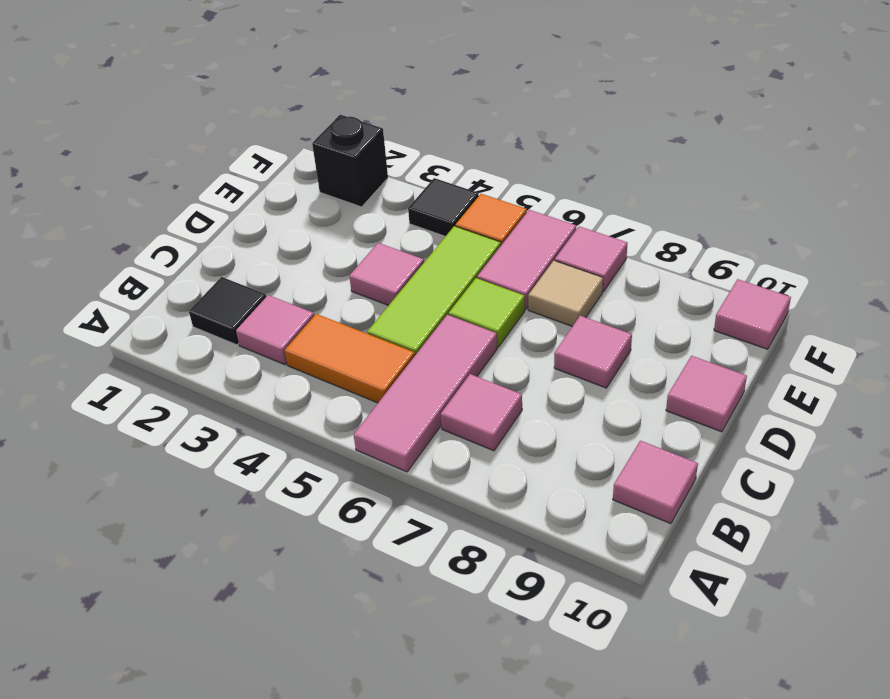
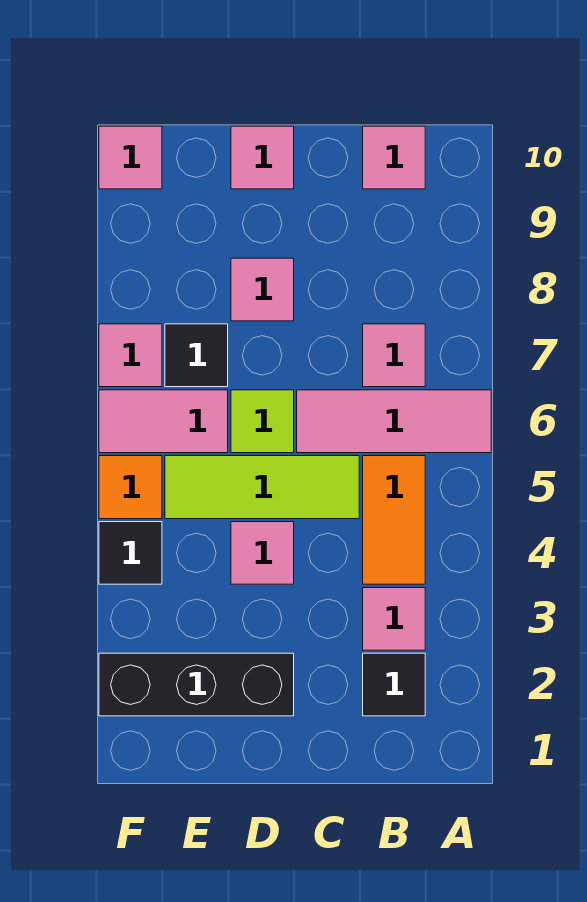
tan tile E7 level 1 -> black tile E7 level 1
black brick F2 level 1 -> black brick D2:F2 level 1

